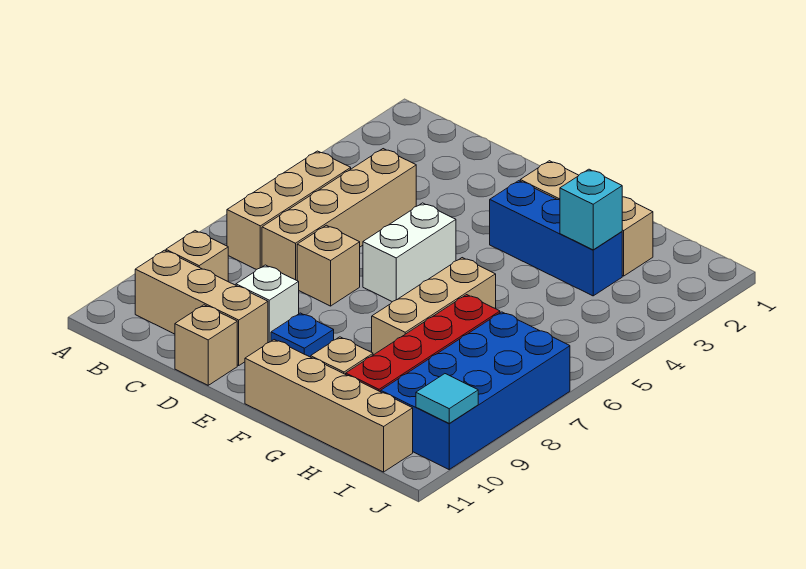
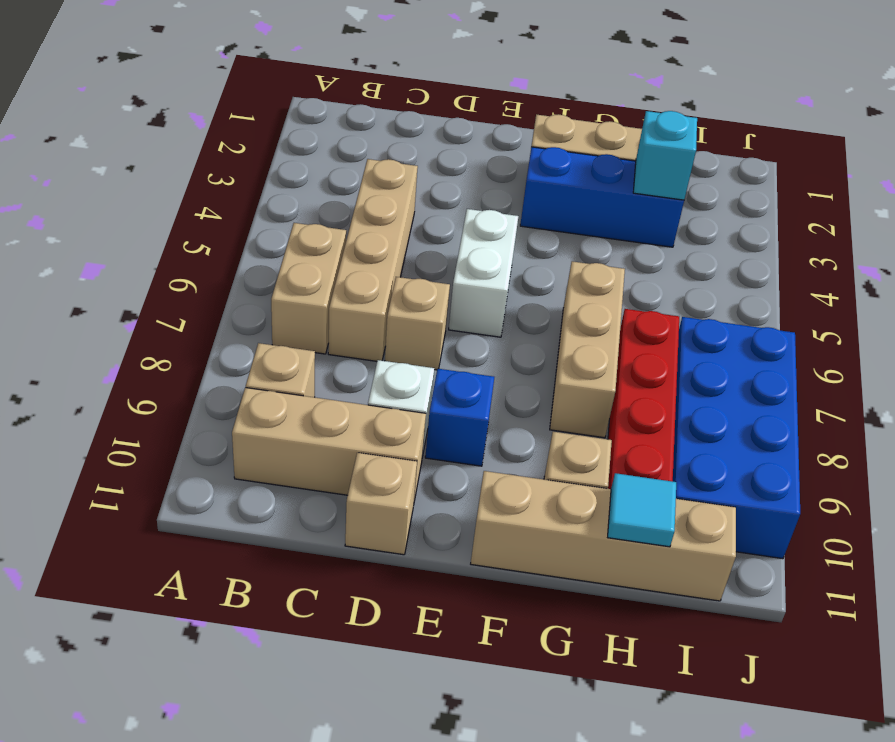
tan brick B5:B7 level 1 -> tan brick B6:B7 level 1
blue plate E9 level 1 -> blue brick E9 level 1
cyan tile J10 level 2 -> cyan tile H11 level 2

